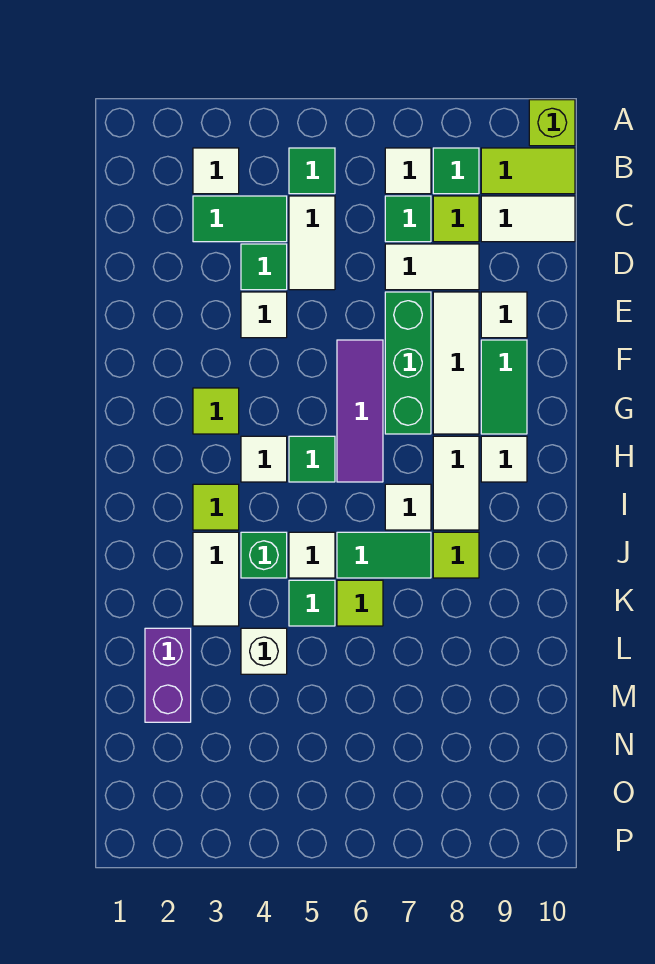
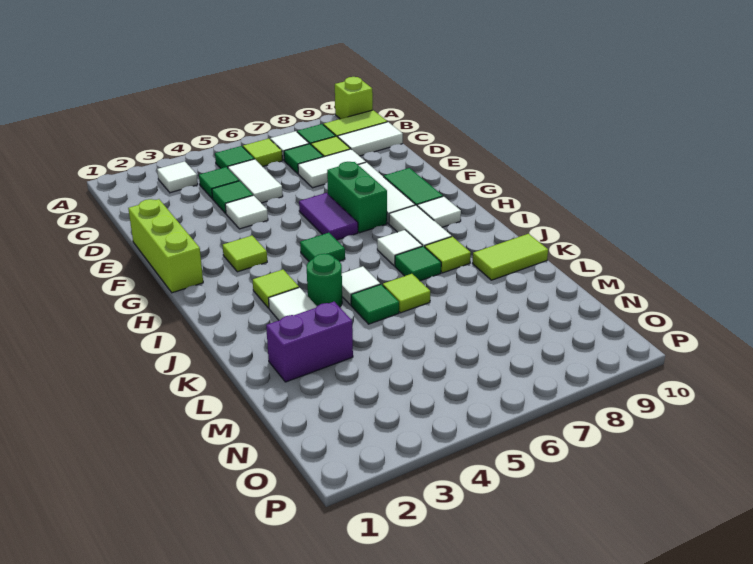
none -> lime tile B6 level 1
green tile C3:C4 level 1 -> green tile C4 level 1
none -> lime brick E1:G1 level 1
green brick E7:G7 level 1 -> green brick F7:G7 level 1
white tile E9 level 1 -> none
purple tile F6:H6 level 1 -> purple tile F6:G6 level 1
white tile H4 level 1 -> none
green brick J4 level 1 -> green round brick J4 level 1
green tile J6:J7 level 1 -> green tile J7 level 1
none -> lime tile K9:K10 level 1
purple brick L2:M2 level 1 -> purple brick L2:L3 level 1
white brick L4 level 1 -> none

